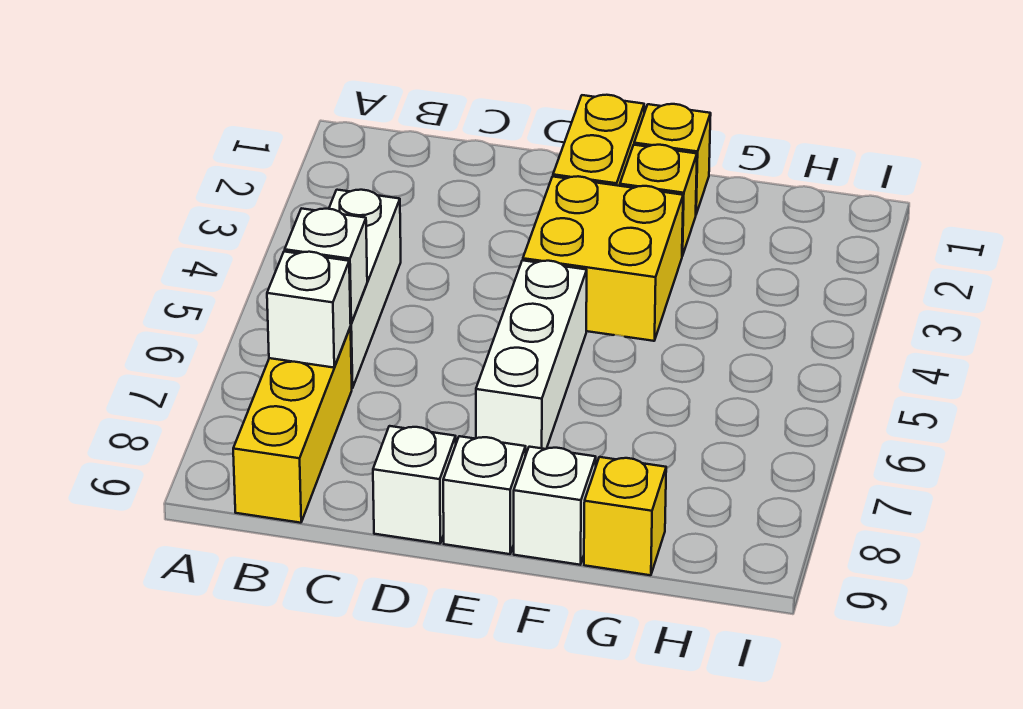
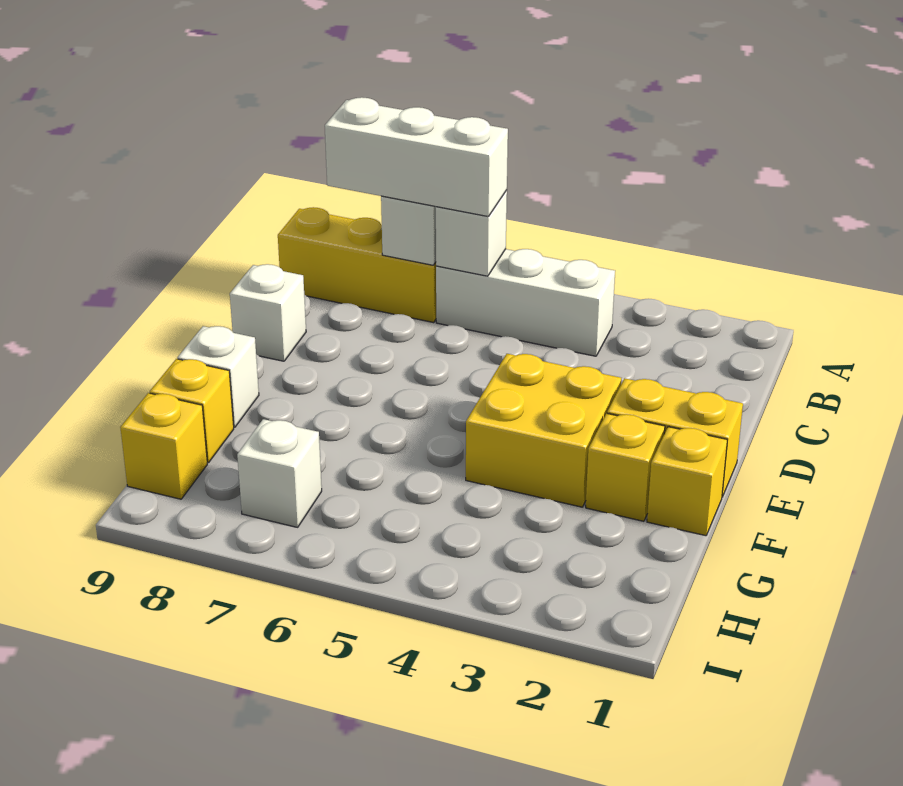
white brick E5:E7 level 1 -> white brick B6:B8 level 3
white brick E9 level 1 -> white brick H7 level 1
none -> yellow brick H9 level 1

